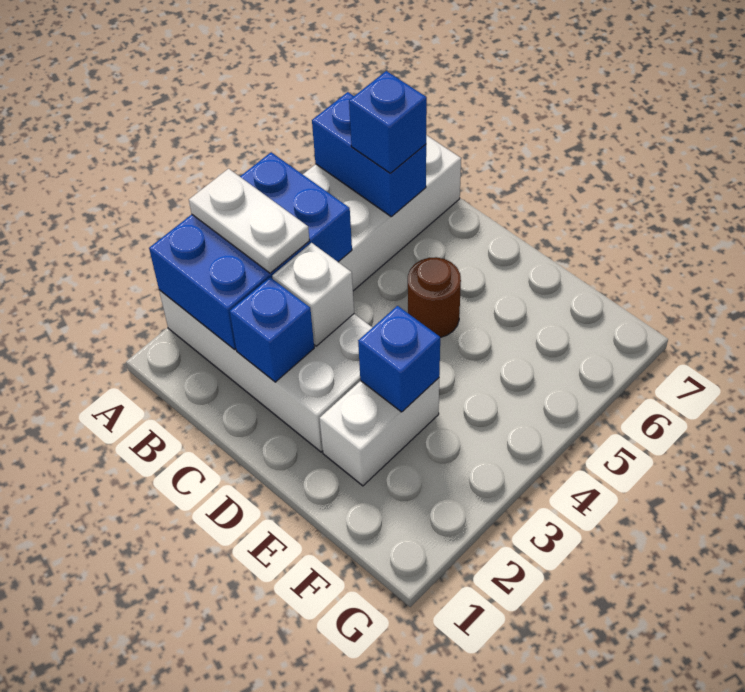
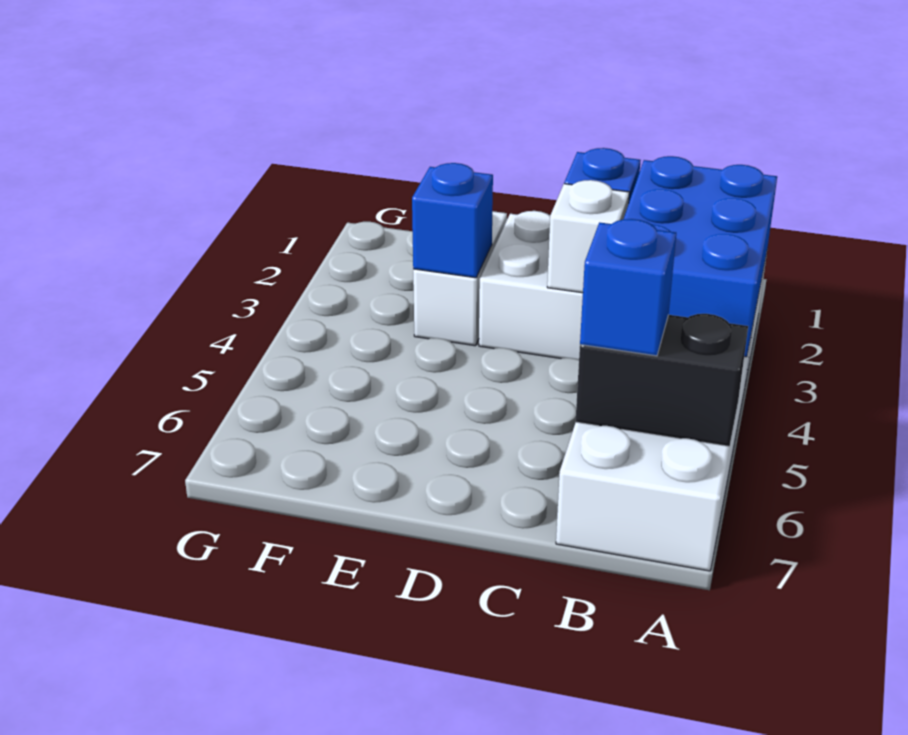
white plate A3:B3 level 3 -> none
blue brick A6:B6 level 2 -> black brick A6:B6 level 2
brown round brick D5 level 1 -> none

